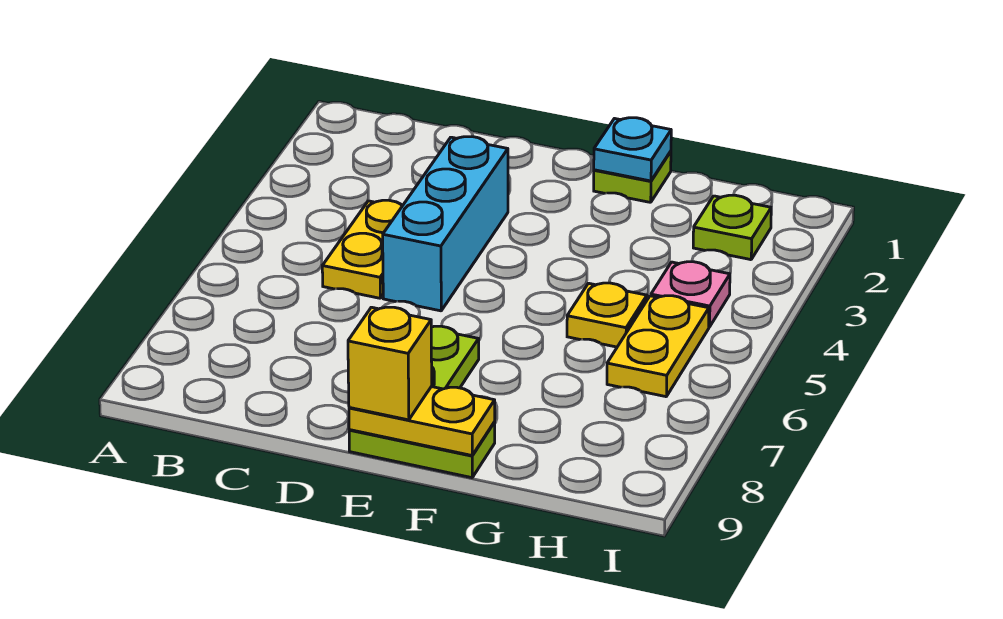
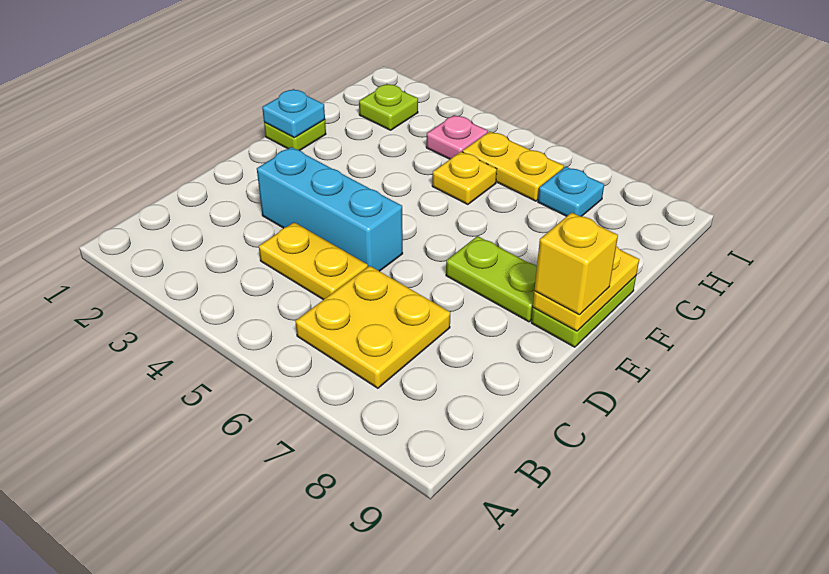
none -> yellow plate B6:C7 level 1
none -> cyan plate H7 level 1

